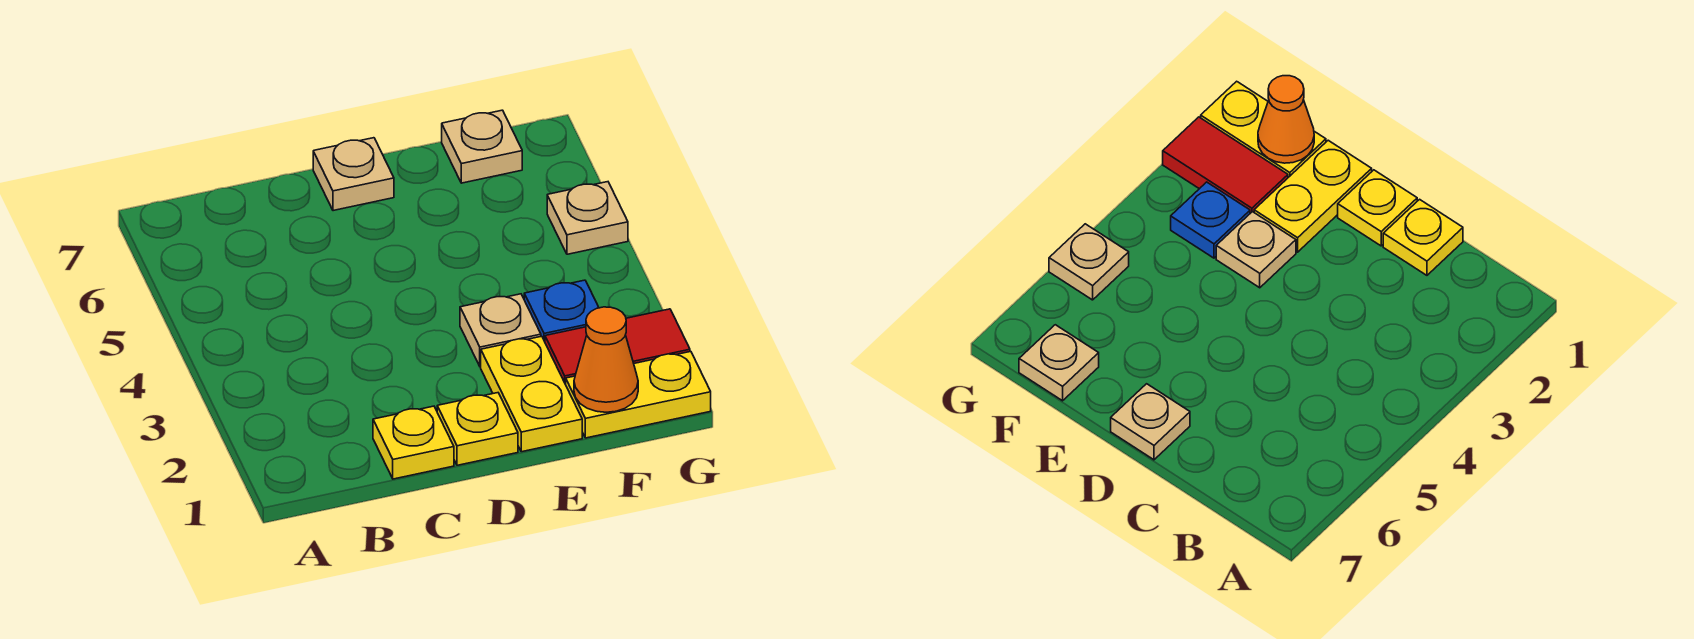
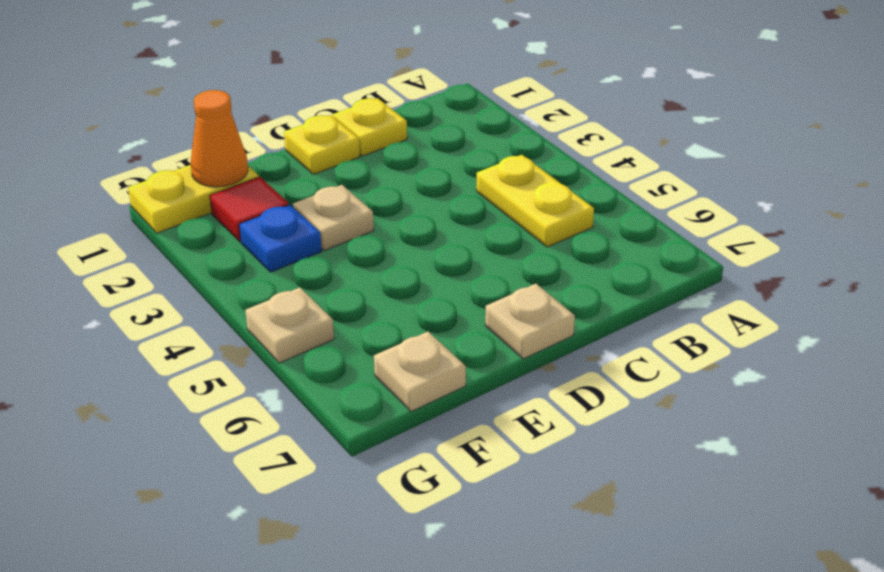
yellow plate E1:E2 level 1 -> yellow plate B4:B5 level 1
red tile F2:G2 level 1 -> red tile F2 level 1

